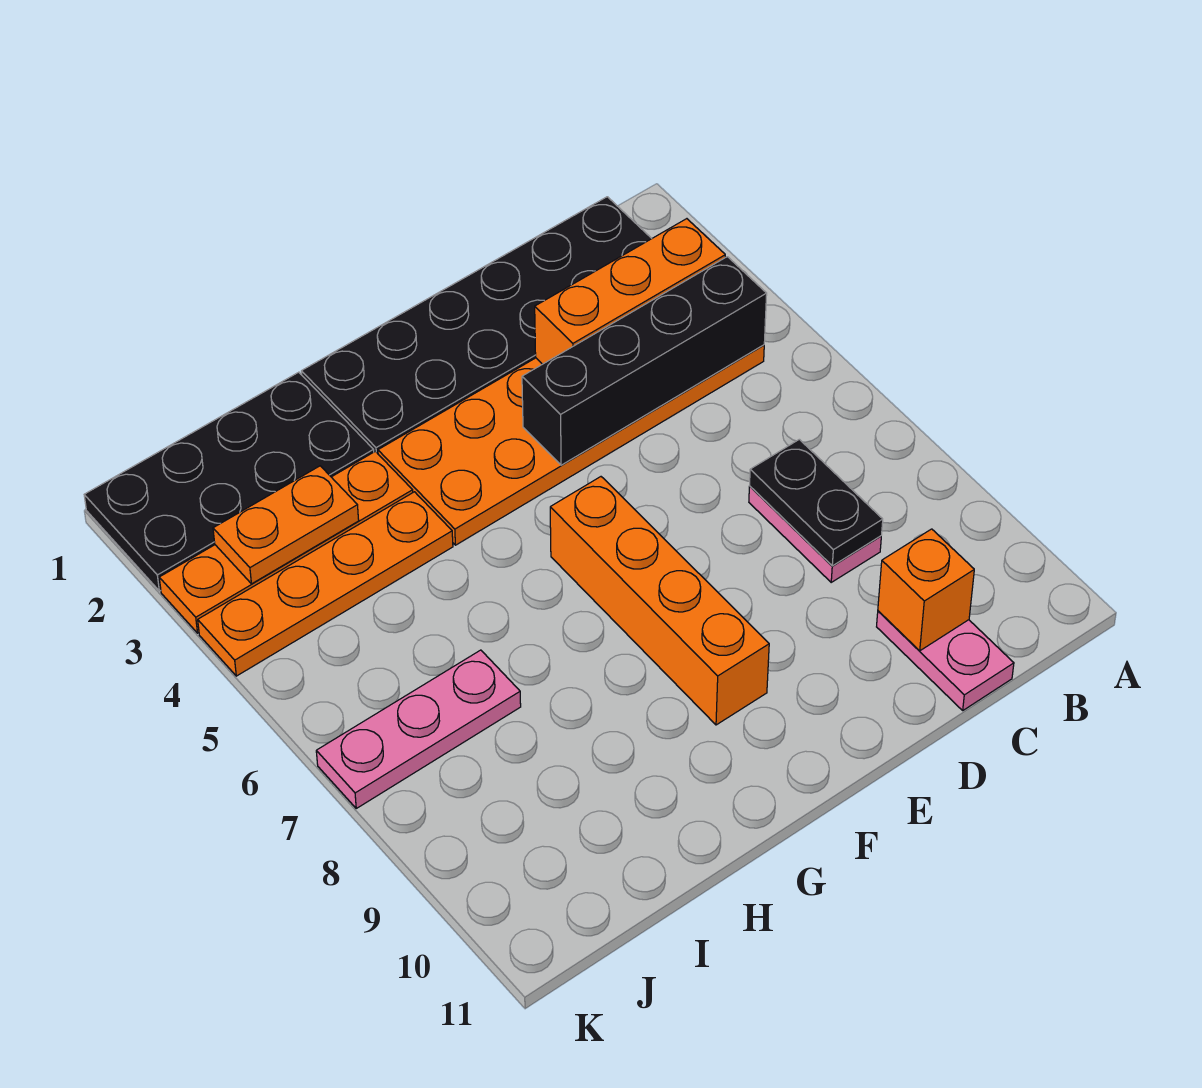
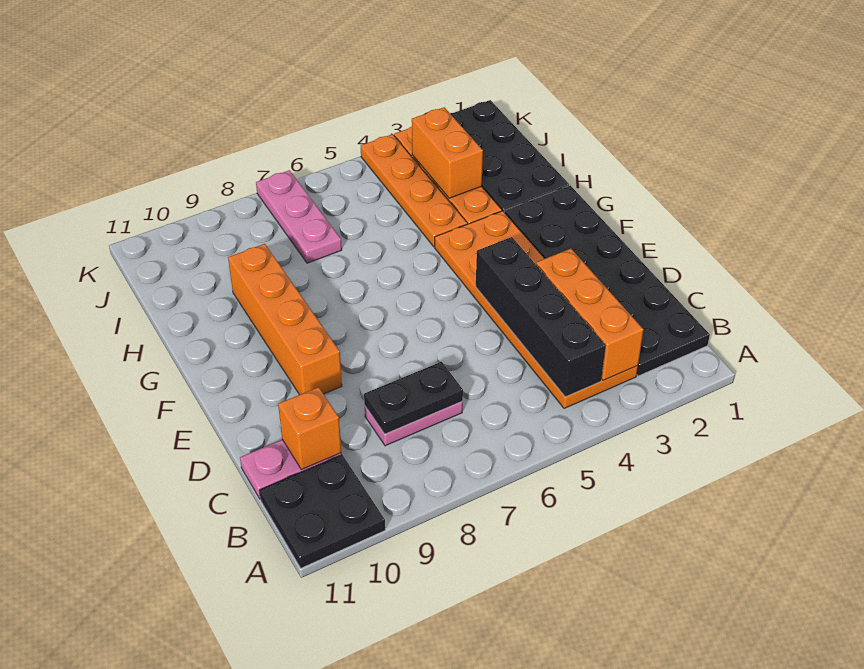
none -> black plate A10:B11 level 1
orange brick F6:F9 level 1 -> orange brick E9:H9 level 1
orange plate I3:J3 level 2 -> orange brick I3:J3 level 2

